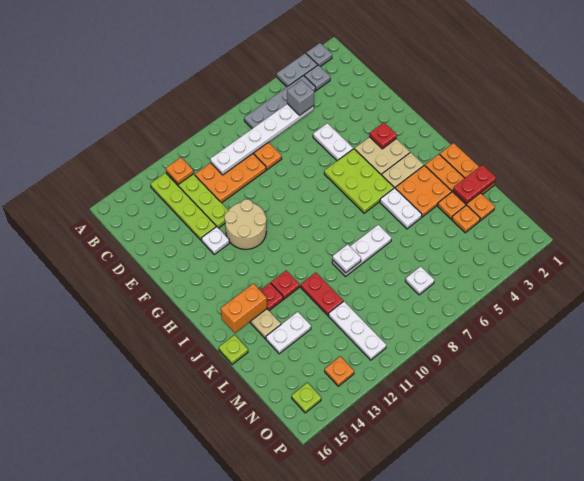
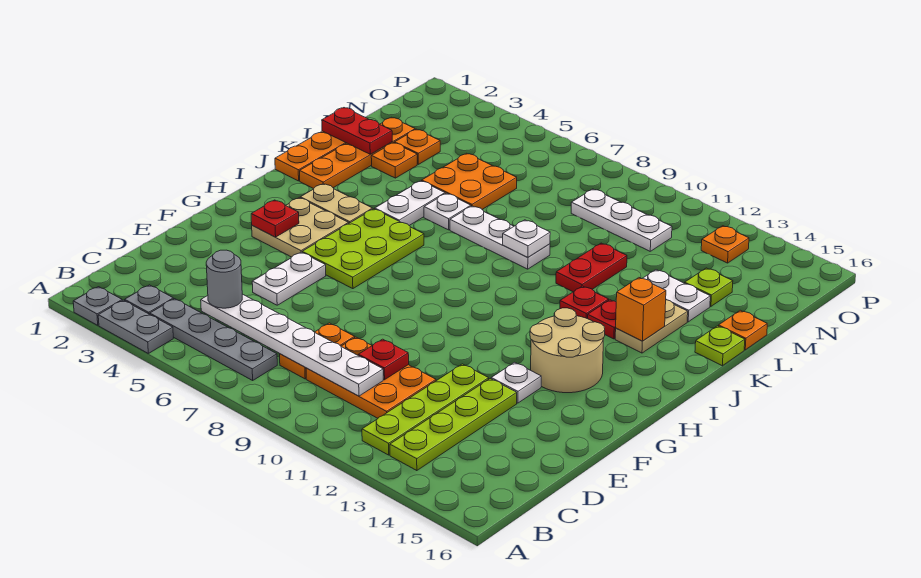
orange plate B12 level 2 -> orange plate L16 level 1
grey brick C5 level 3 -> grey round brick C5 level 3
none -> red plate D10 level 2
tan round brick F11:G12 level 1 -> tan round brick G13:H14 level 1
orange plate J3:K4 level 1 -> orange plate L5:M6 level 1
orange brick J14:J15 level 2 -> orange brick J14 level 2
white plate M11:O11 level 1 -> white plate N9:N11 level 1
white plate N7 level 1 -> white plate K6 level 1
lime plate O15 level 1 -> lime plate M14 level 1

